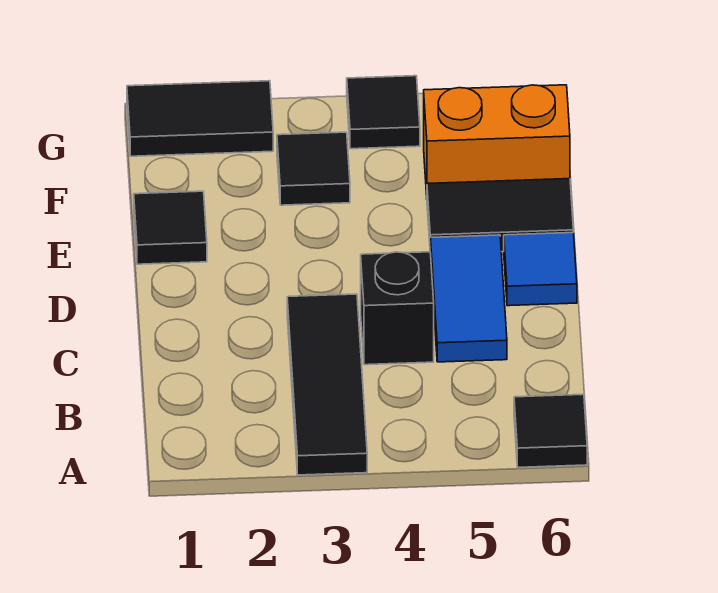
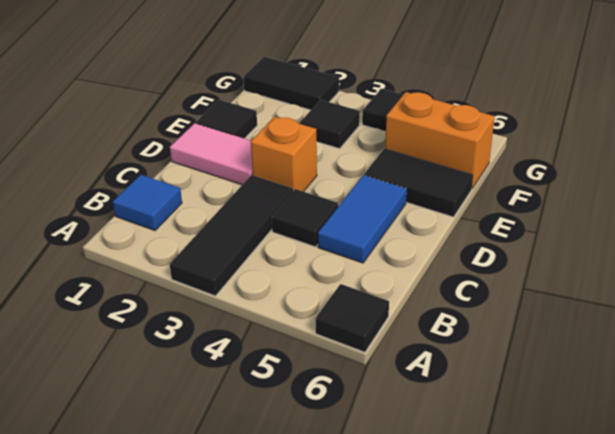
black brick C4 level 1 -> black tile C4 level 1
none -> pink tile D1:D2 level 1
none -> orange brick D3 level 1
blue tile D6 level 1 -> blue tile B1 level 1

